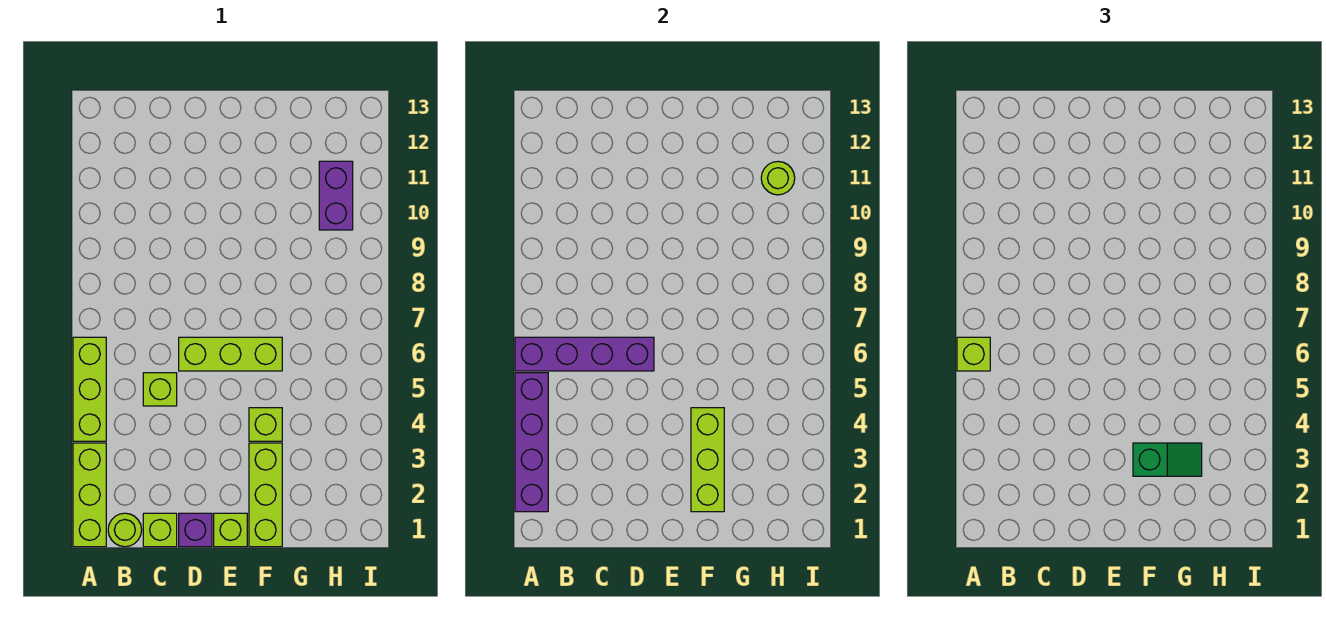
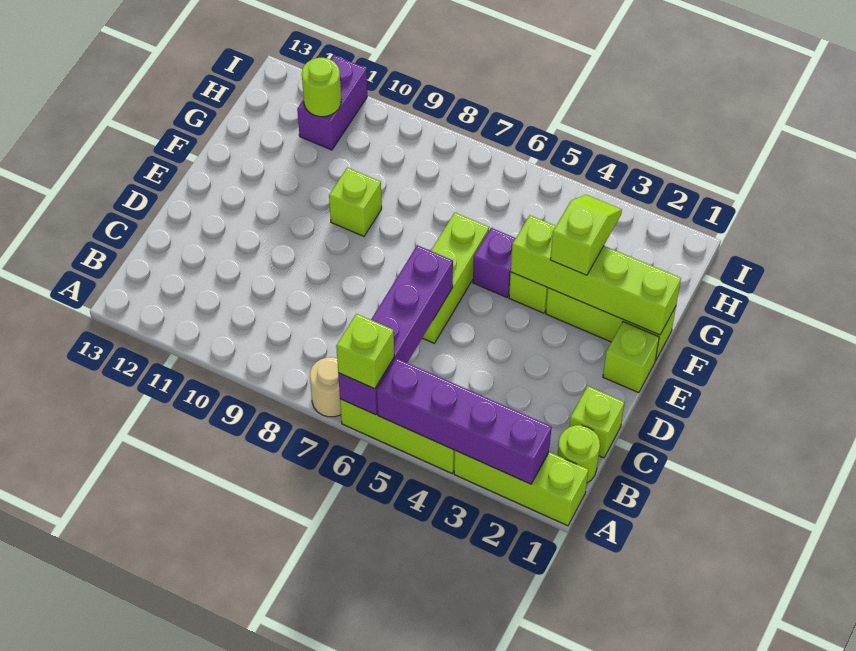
none -> tan round brick A7 level 1
lime brick C5 level 1 -> lime brick F9 level 1
purple brick D1 level 1 -> purple brick F5 level 1
lime brick F2:F4 level 2 -> lime brick F1:F4 level 2
green slope F3:G3 level 3 top F -> lime slope F3:G3 level 3 top F
purple brick H10:H11 level 1 -> purple brick H11:I11 level 1

